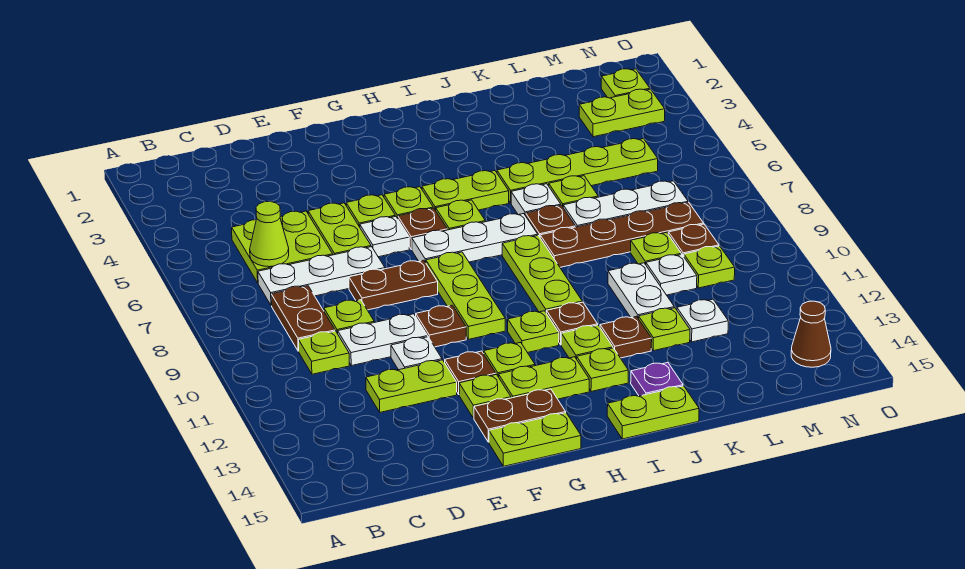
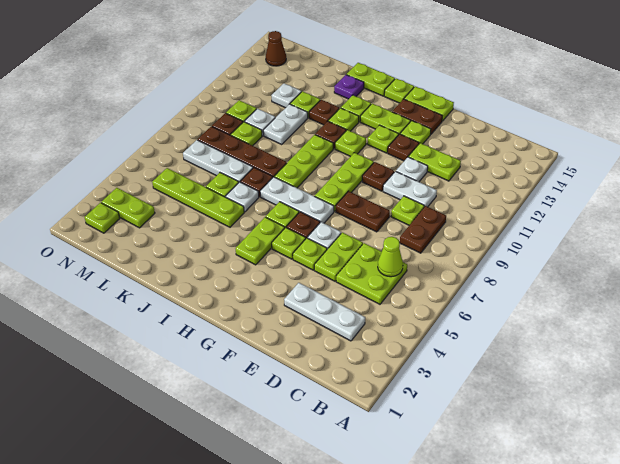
white plate C7:E7 level 1 -> white plate C3:E3 level 1
lime plate C10 level 1 -> lime plate H15 level 1
lime plate H5:I5 level 1 -> lime plate H4:H5 level 1

